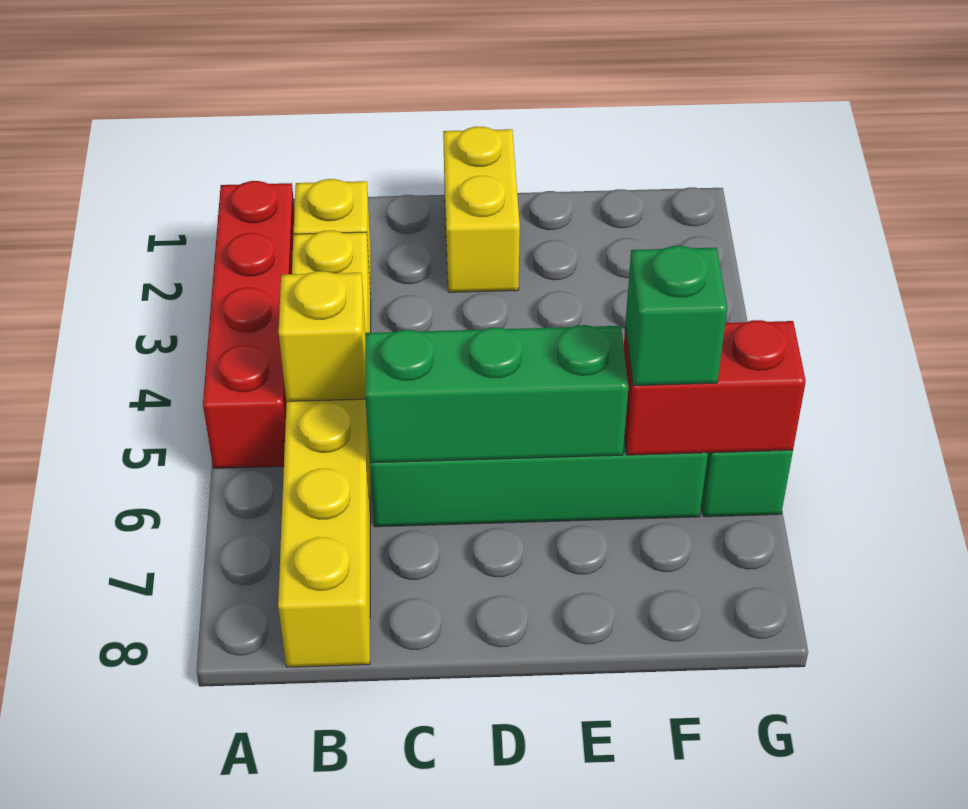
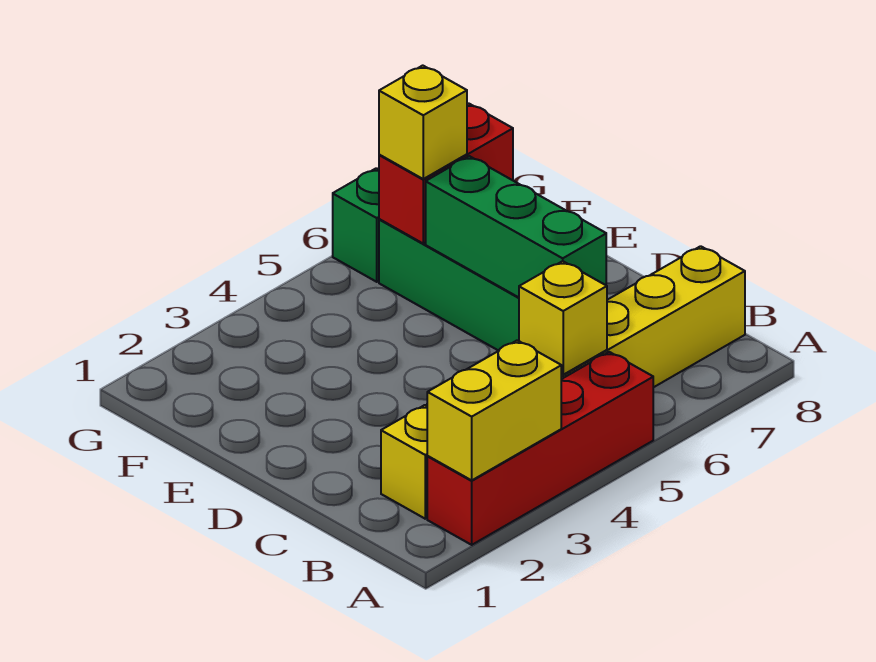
yellow brick D1:D2 level 1 -> yellow brick A2:A3 level 2
red brick F6:G6 level 2 -> red brick F6:F7 level 2
green brick F6 level 3 -> yellow brick F6 level 3

